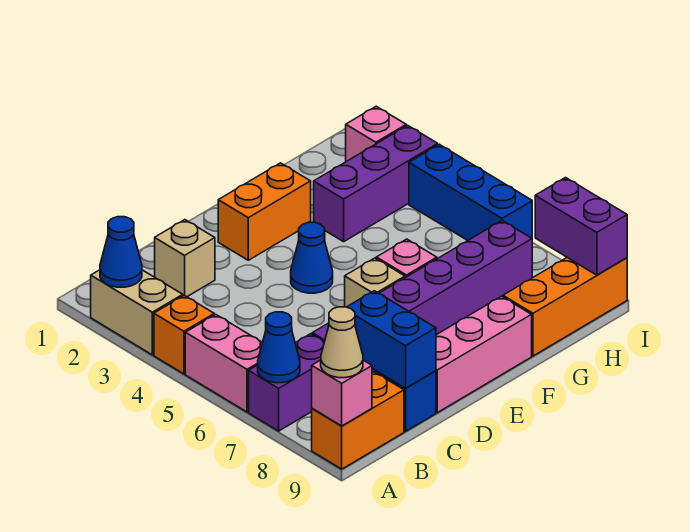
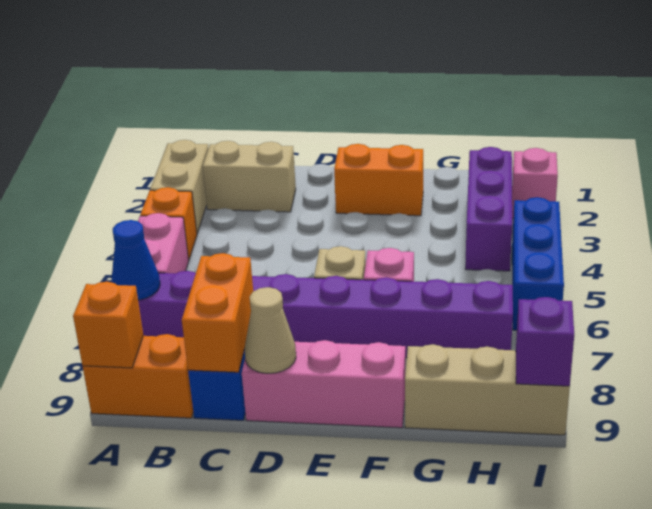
blue cone A2 level 2 -> none
pink brick A9 level 2 -> orange brick A9 level 2
tan cone A9 level 3 -> tan cone D9 level 2
tan brick C2 level 1 -> tan brick B2:C2 level 1
blue brick C8:C9 level 2 -> orange brick C8:C9 level 2
blue cone E4 level 1 -> none
purple brick G3:I3 level 1 -> purple brick H2:H4 level 1
orange brick G9:I9 level 1 -> tan brick G9:I9 level 1
purple brick I8:I9 level 2 -> purple brick I9 level 2

